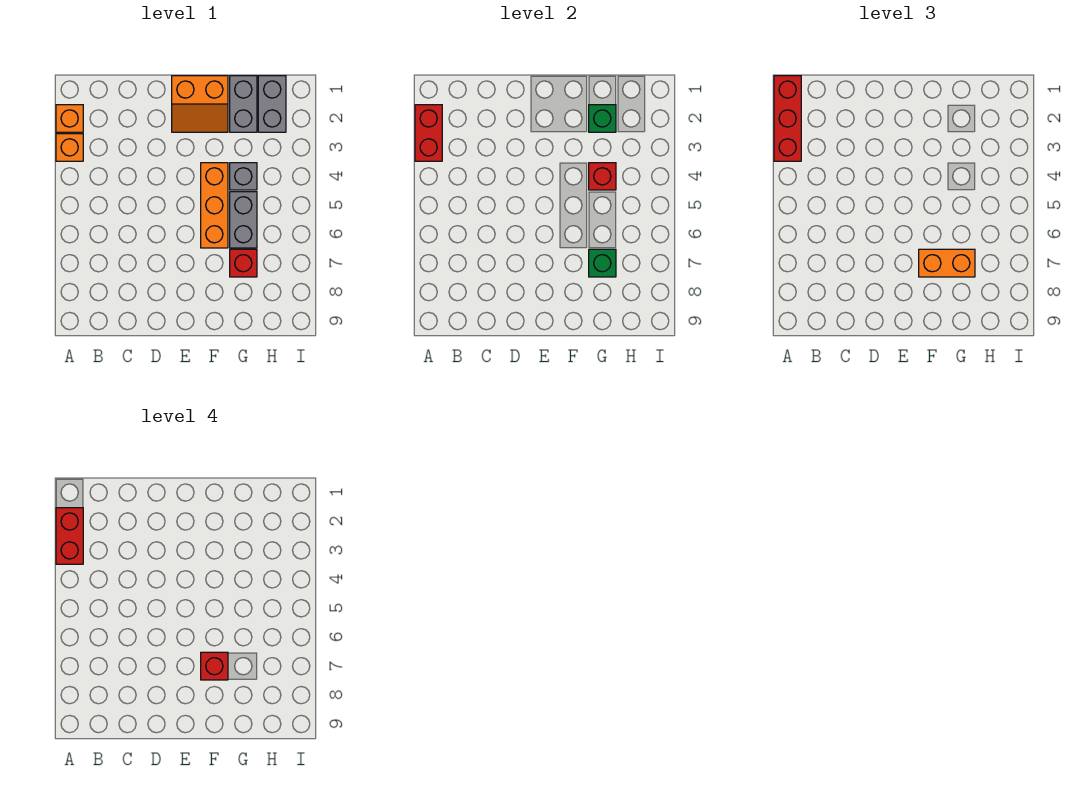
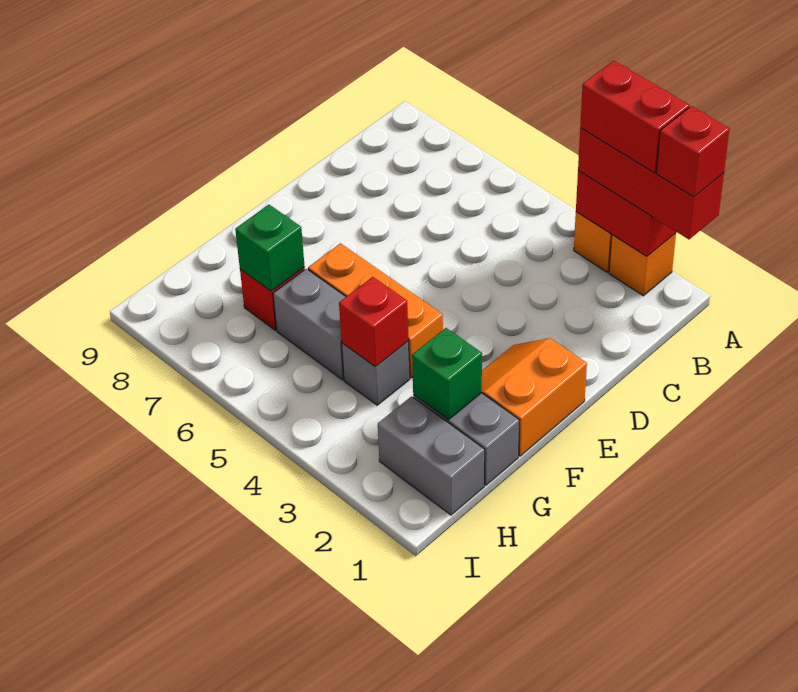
orange brick F7:G7 level 3 -> none
red brick F7 level 4 -> red brick A1 level 4

